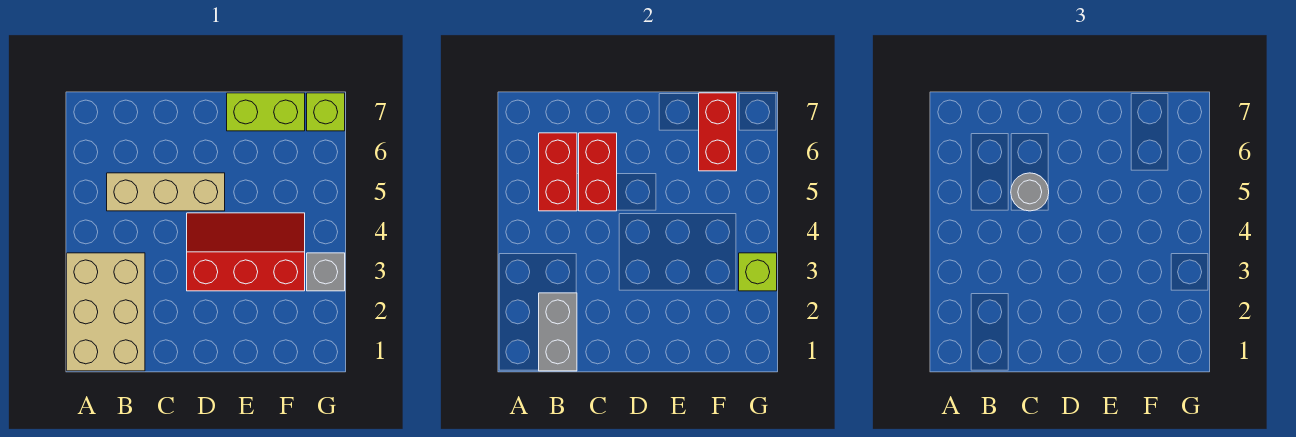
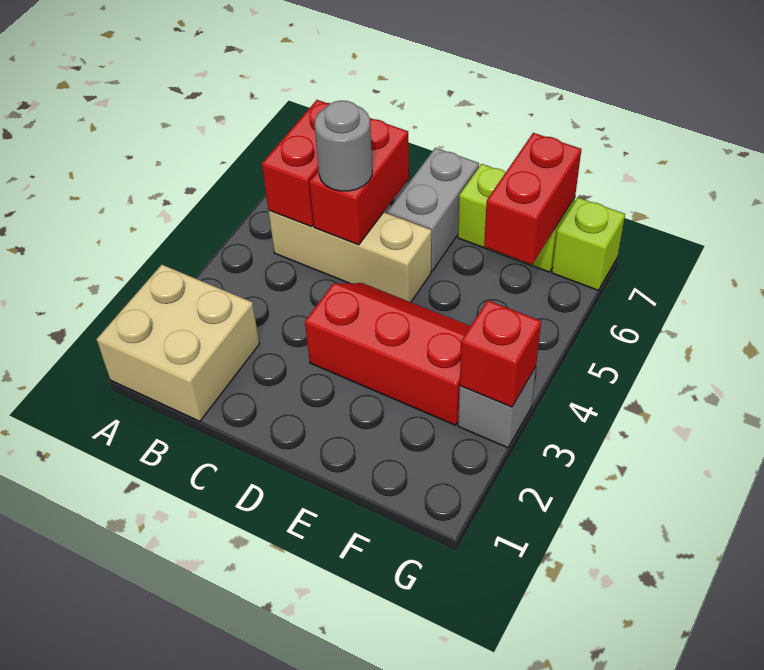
tan brick A1:B3 level 1 -> tan brick A1:B2 level 1
grey brick B1:B2 level 2 -> grey brick D6:D7 level 1
lime brick G3 level 2 -> red brick G3 level 2

